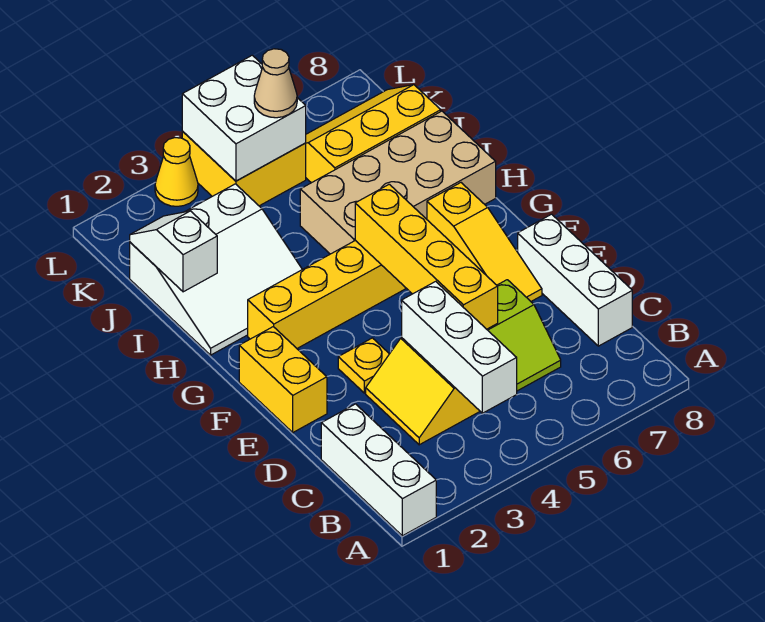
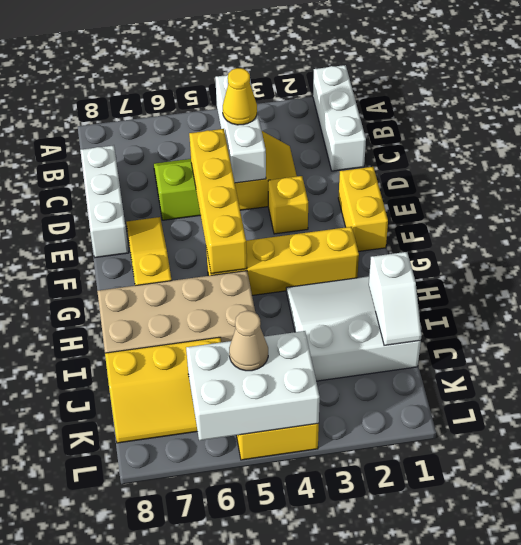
yellow plate E3 level 1 -> yellow brick E3 level 1
white brick K4:L5 level 2 -> white brick K4:L6 level 2
yellow cone L3 level 1 -> yellow cone C4 level 3

